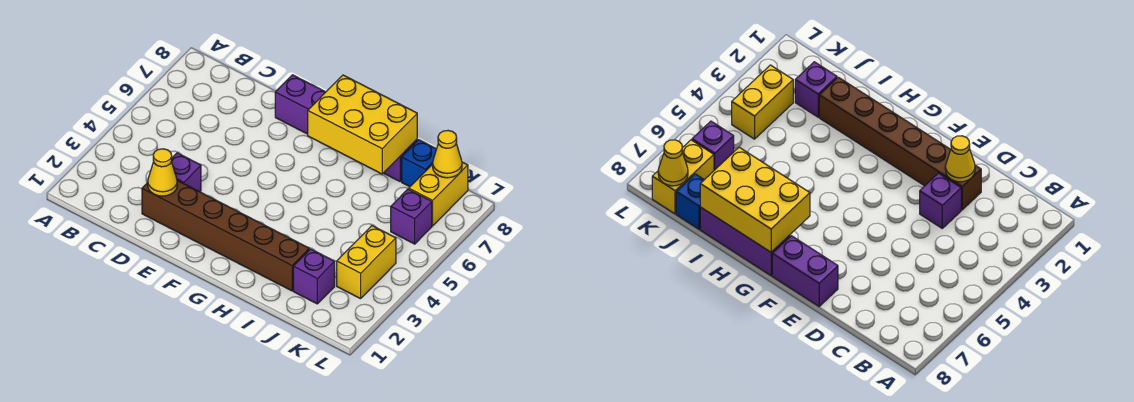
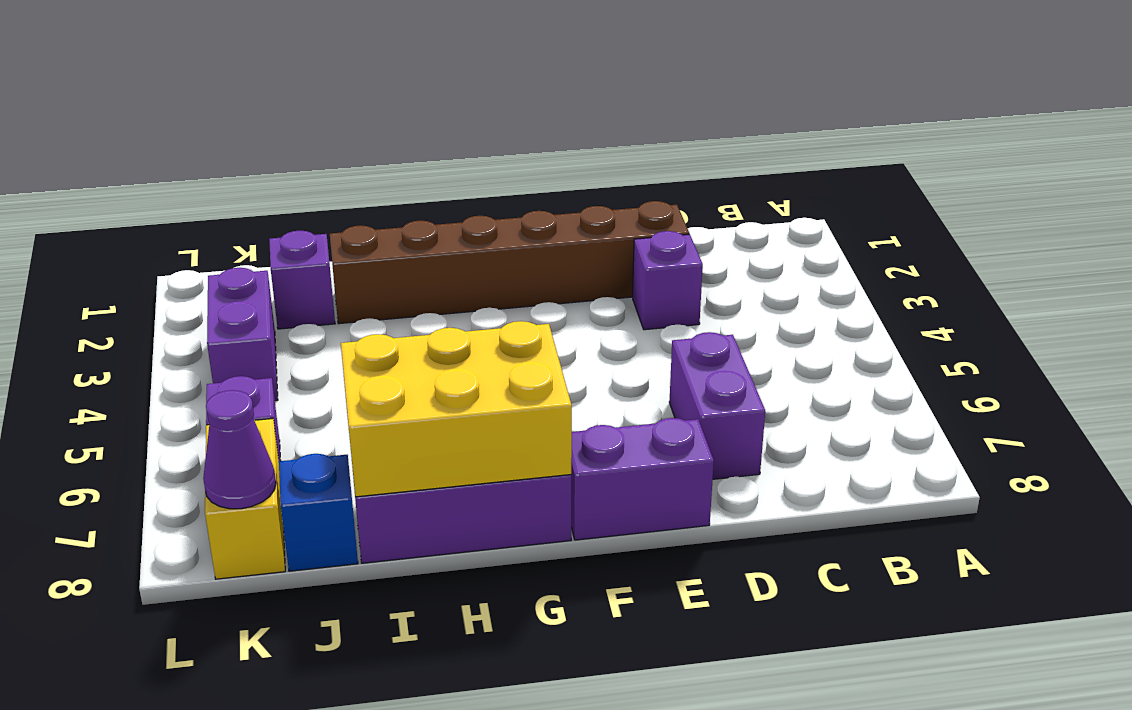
yellow cone D2 level 2 -> none
none -> purple brick D6:D7 level 1
yellow brick K3:K4 level 1 -> purple brick K3:K4 level 1
yellow cone K8 level 2 -> purple cone K8 level 2

